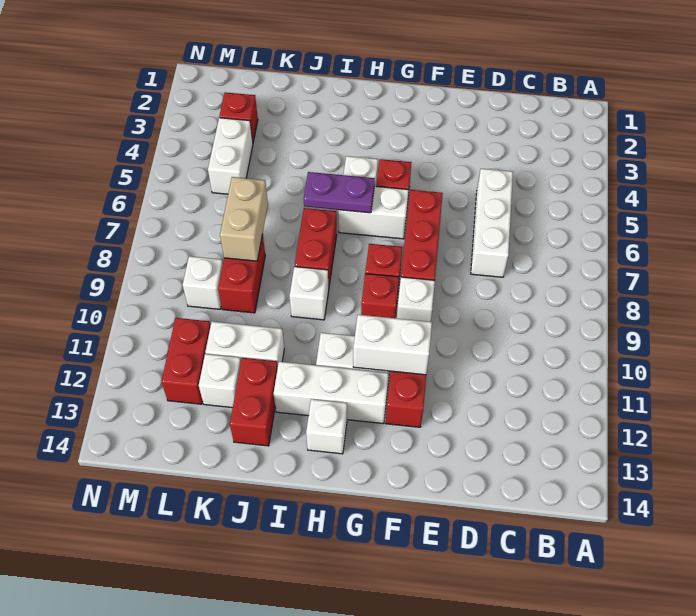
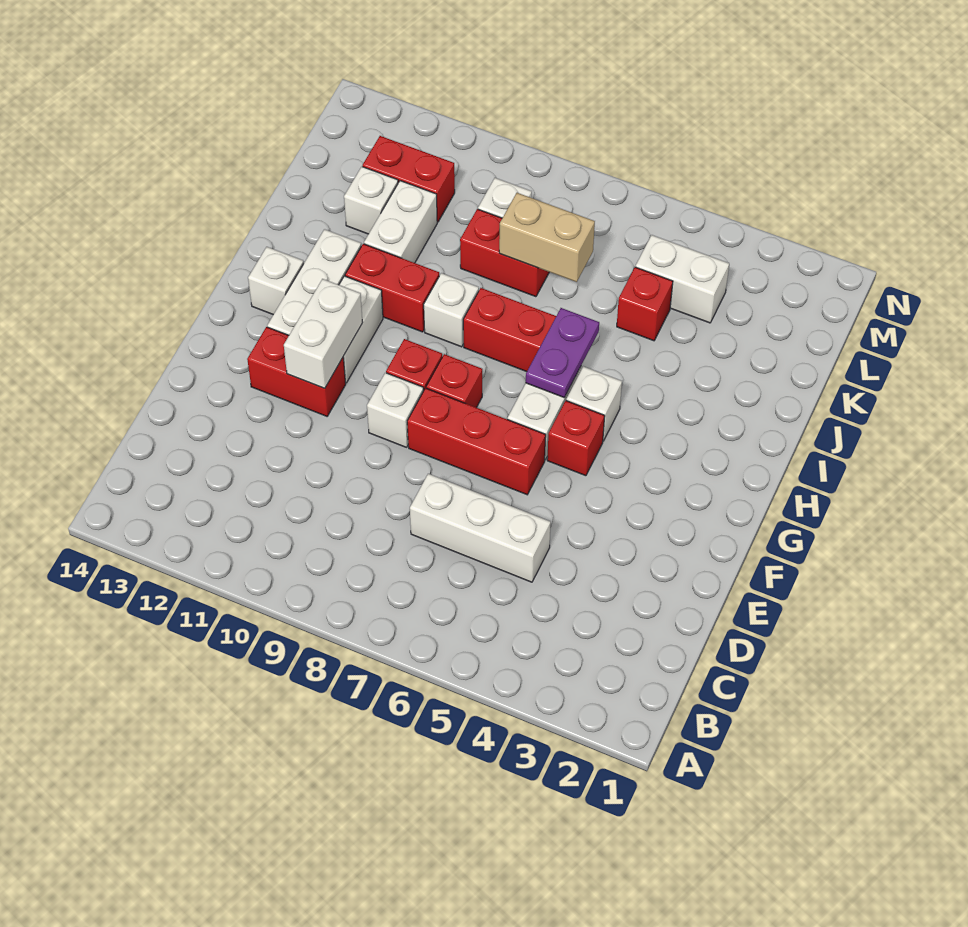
red brick J12:J13 level 1 -> red brick I10:I11 level 1
red brick L3 level 1 -> red brick K5 level 1

